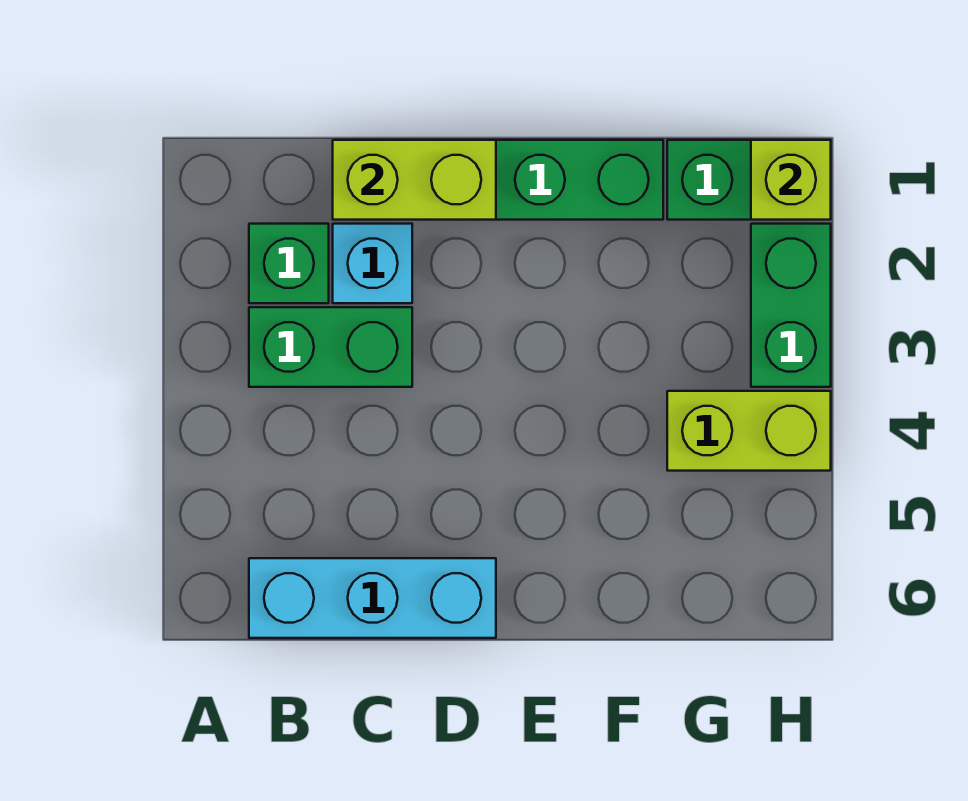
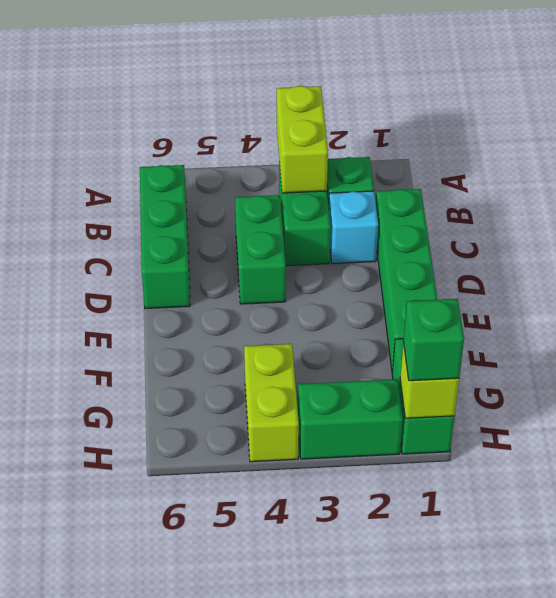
cyan brick B6:D6 level 1 -> green brick B6:D6 level 1
lime brick C1:D1 level 2 -> lime brick A3:B3 level 2
none -> green brick C4:D4 level 1
none -> green brick H1 level 3

